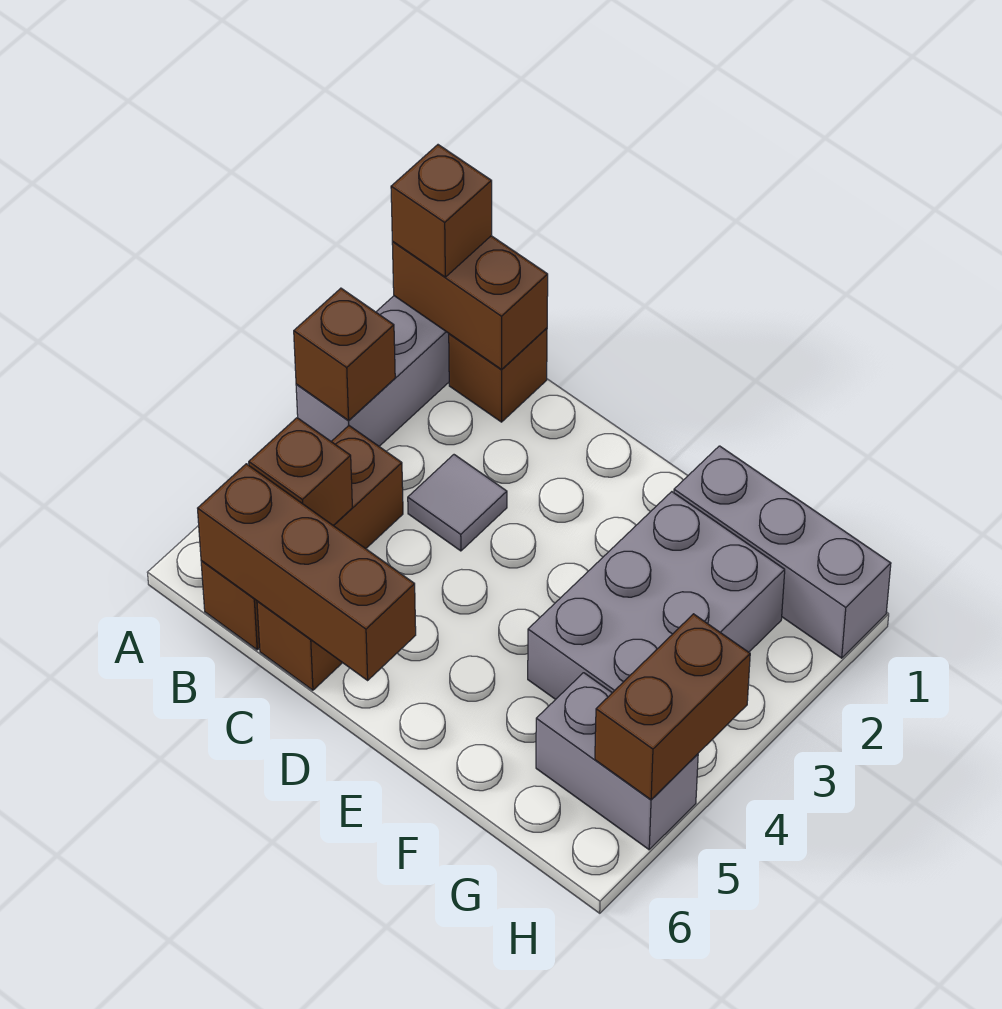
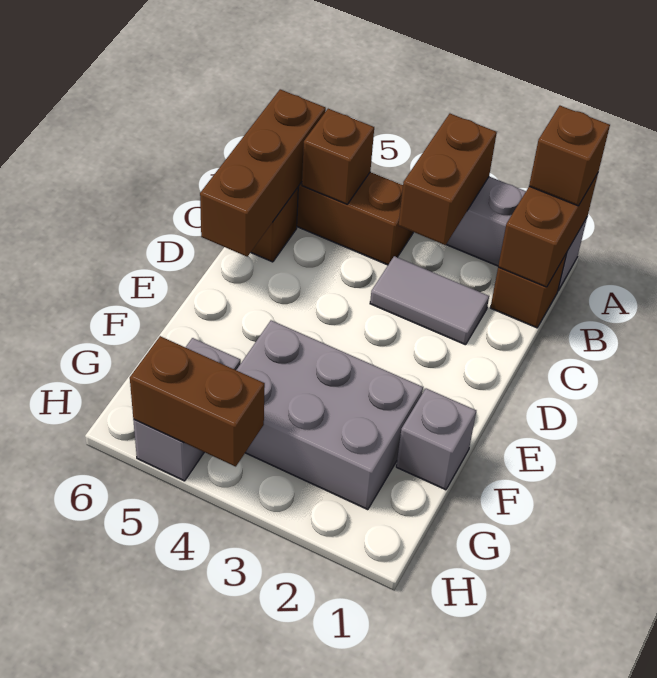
brown brick A3 level 2 -> brown brick A3:B3 level 2
grey tile C3 level 1 -> grey tile C2:C3 level 1
grey brick F1:H1 level 1 -> grey brick F1 level 1

